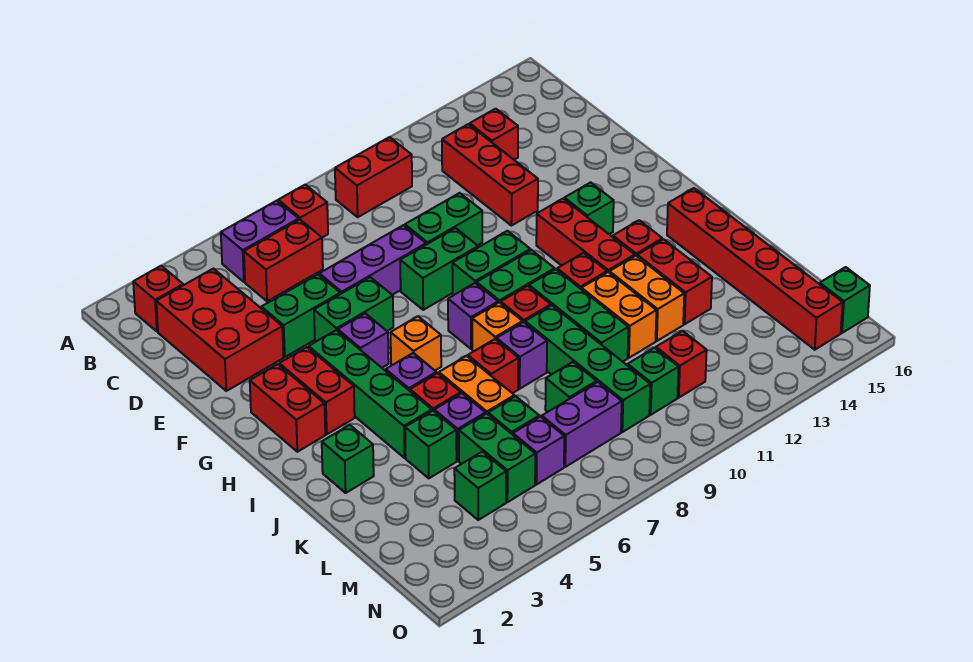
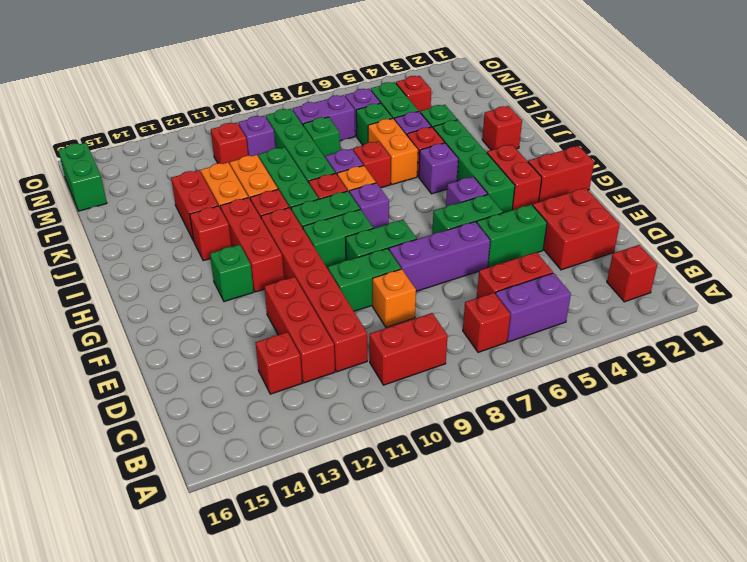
red brick C2:E3 level 1 -> red brick D2:E3 level 1
red brick G2:H2 level 1 -> red brick G1:G2 level 1
orange brick H6 level 1 -> orange brick D9 level 1
red brick I15:N15 level 1 -> red brick C11:H11 level 1
green brick J2 level 1 -> red brick J2 level 1
green brick M4 level 1 -> red brick M4 level 1
green brick M10 level 1 -> purple brick M10 level 1
green brick N16 level 1 -> green brick M16:N16 level 1

